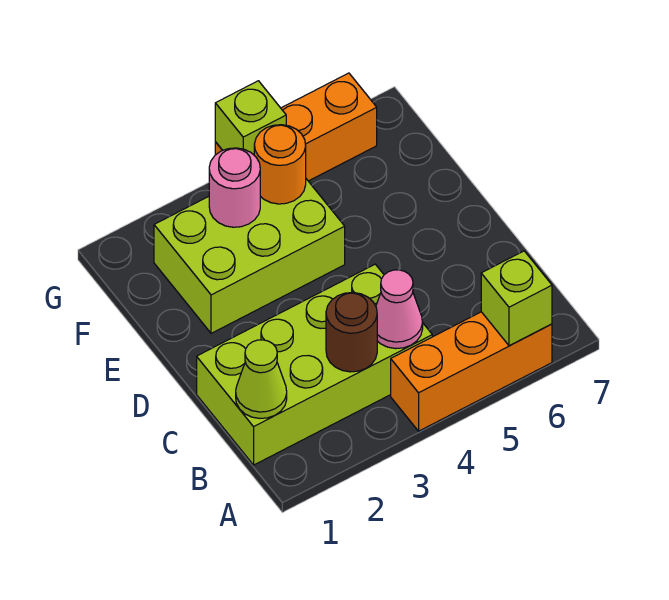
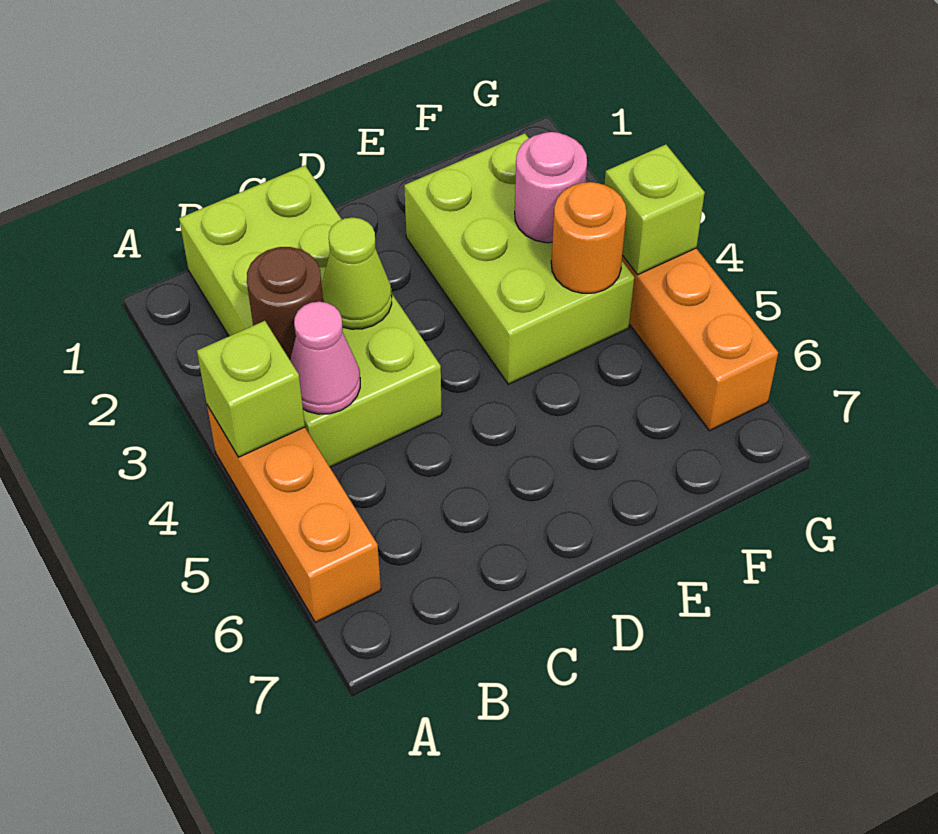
lime brick A6 level 2 -> lime brick A4 level 2
lime cone B1 level 2 -> lime cone C3 level 2

